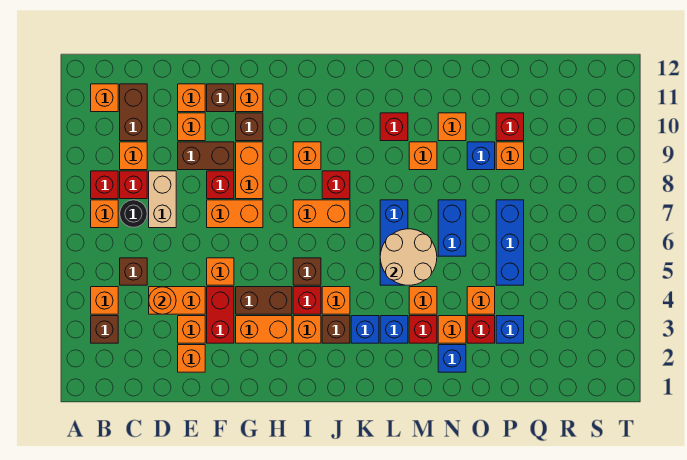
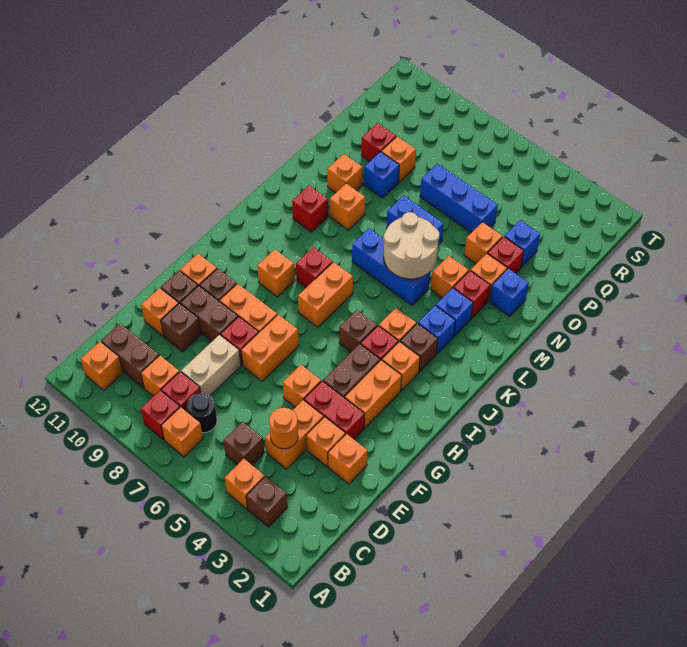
tan brick D7:D8 level 1 -> tan brick D8:E8 level 1
brown brick E9:F9 level 1 -> brown brick F9:F10 level 1
orange brick E10 level 1 -> brown brick E10 level 1

